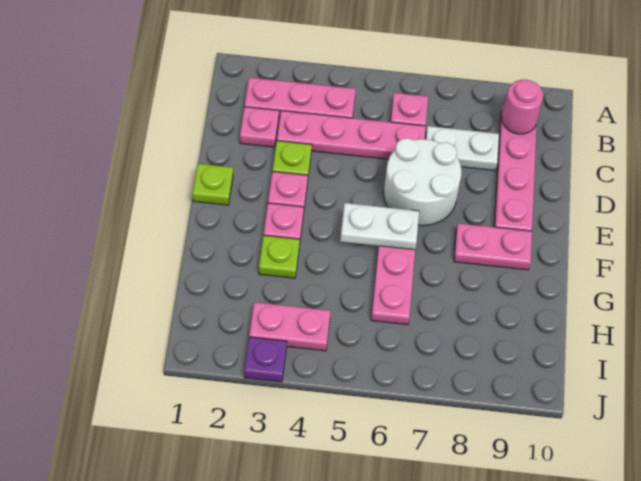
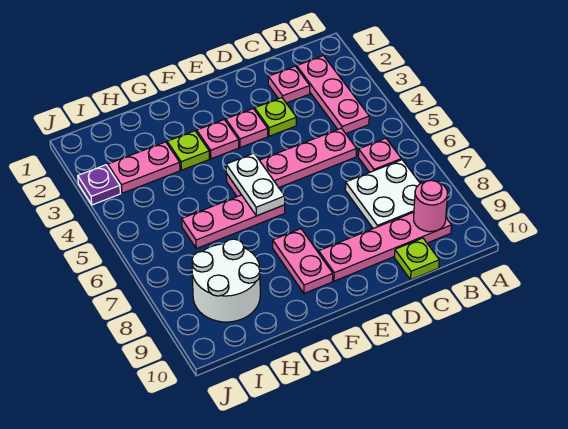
pink plate C3:C6 level 1 -> pink plate C5:F5 level 1
white plate C7:C8 level 1 -> white plate B7:C8 level 1
white round brick D6:E7 level 1 -> white round brick H8:I9 level 1
lime plate E1 level 1 -> lime plate C10 level 1
pink plate I3:I4 level 1 -> pink plate H3:I3 level 1

